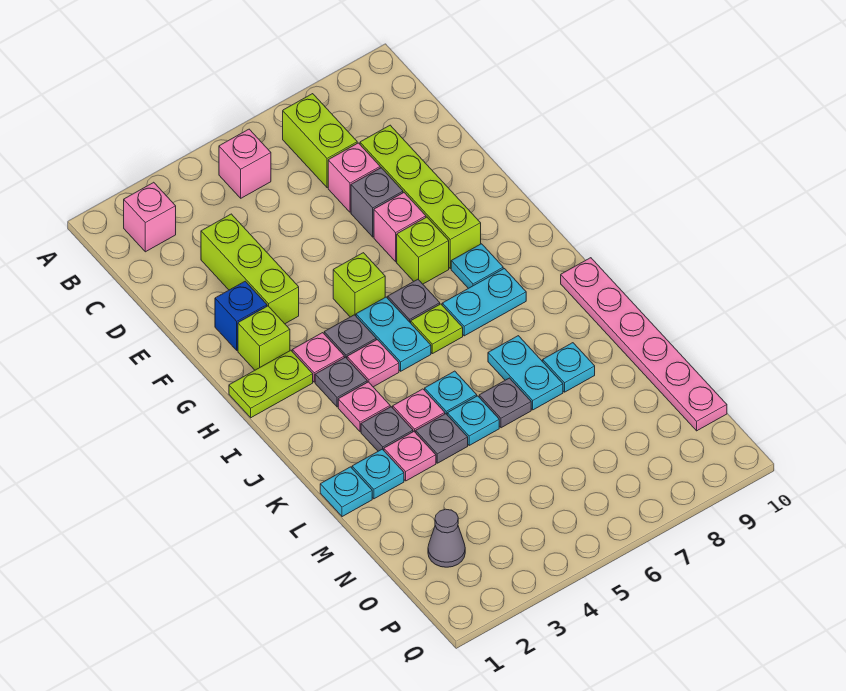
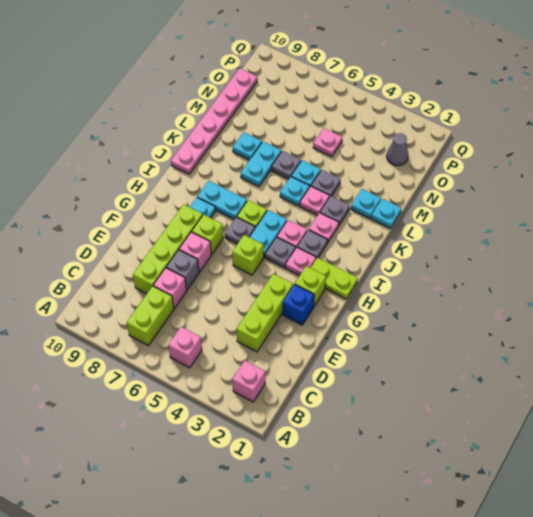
pink plate L3 level 1 -> pink plate N5 level 1

